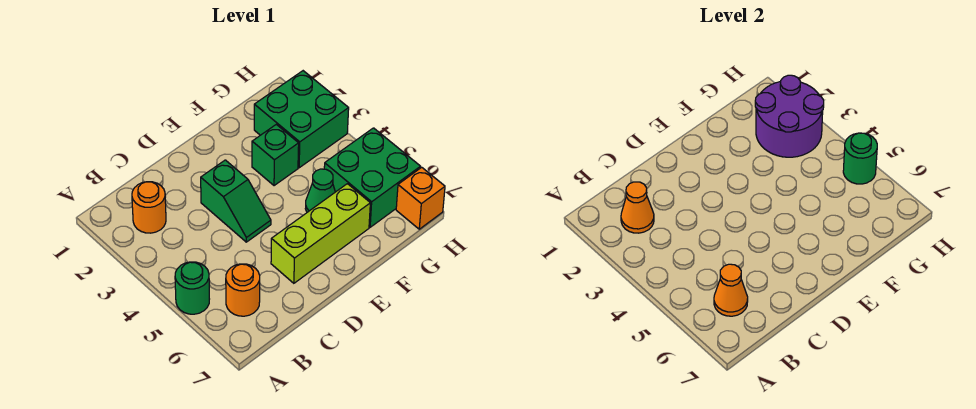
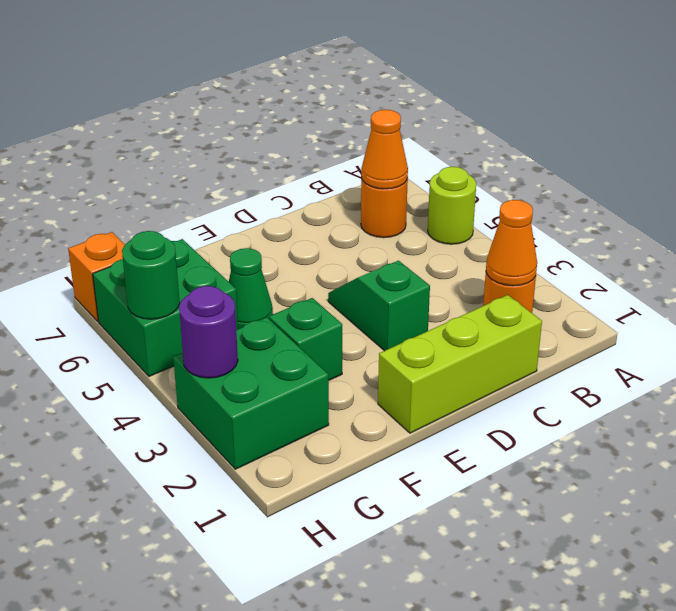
green round brick A5 level 1 -> lime round brick A5 level 1
lime brick D6:F6 level 1 -> lime brick C1:E1 level 1
purple round brick G2:H3 level 2 -> purple round brick H3 level 2

